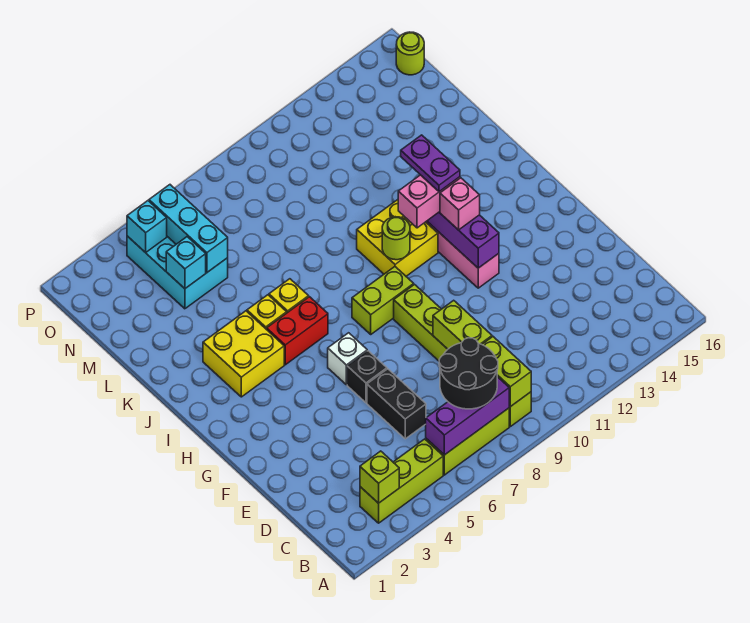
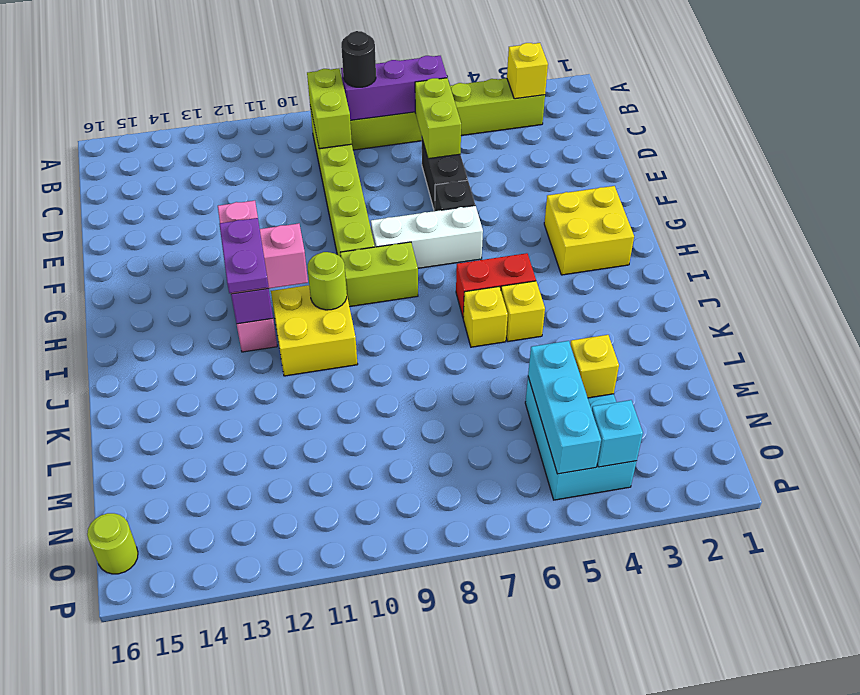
lime brick B3 level 2 -> yellow brick B3 level 2
black round brick B7:C8 level 3 -> black round brick B8 level 3
lime brick D9:E9 level 2 -> lime brick C6:D6 level 2
white brick G6 level 1 -> white brick G6:G8 level 1
yellow brick I3:J4 level 1 -> yellow brick G2:H3 level 1
cyan brick M4 level 2 -> yellow brick M4 level 2

